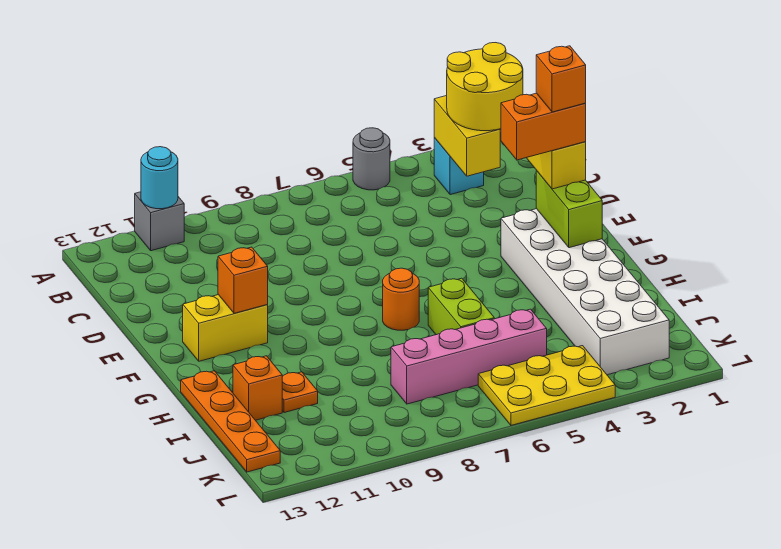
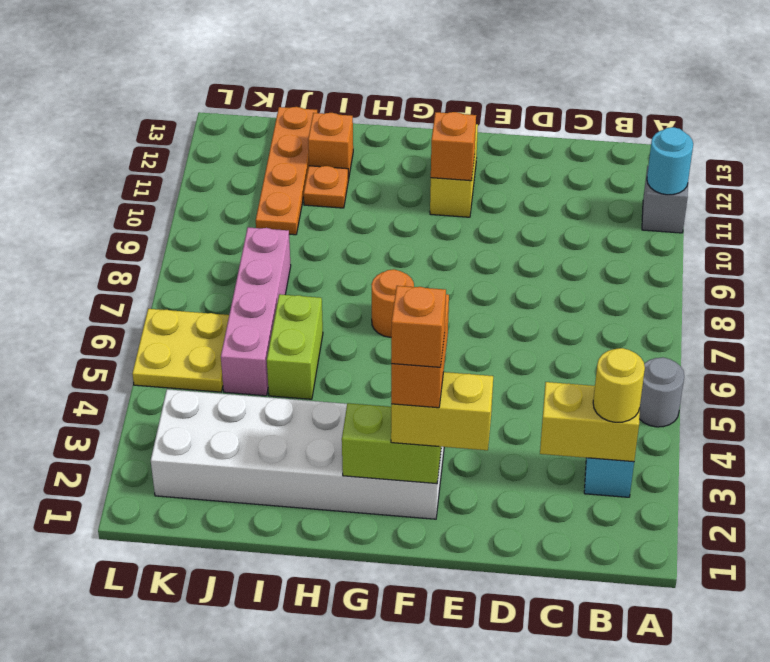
yellow round brick B2:C3 level 3 -> yellow round brick B3 level 3
lime brick H6:I6 level 1 -> lime brick I5:I6 level 1
orange plate H13:K13 level 1 -> orange plate J10:J13 level 1
yellow plate K4:L6 level 1 -> yellow plate K5:L6 level 1

